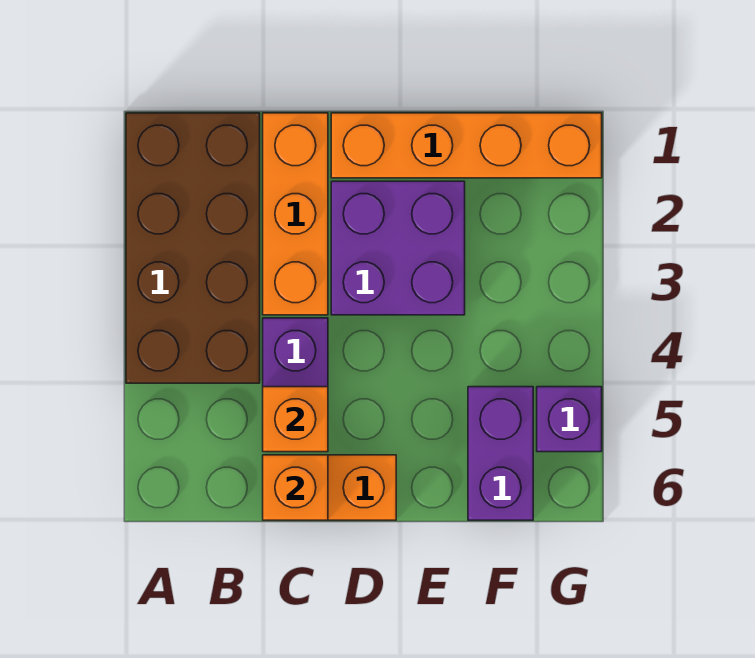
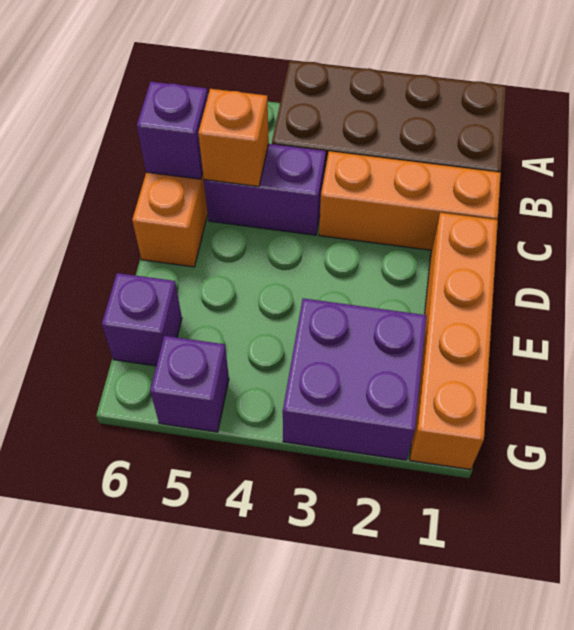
orange brick C6 level 2 -> purple brick C6 level 2
purple brick D2:E3 level 1 -> purple brick F2:G3 level 1
purple brick F5:F6 level 1 -> purple brick F6 level 1

